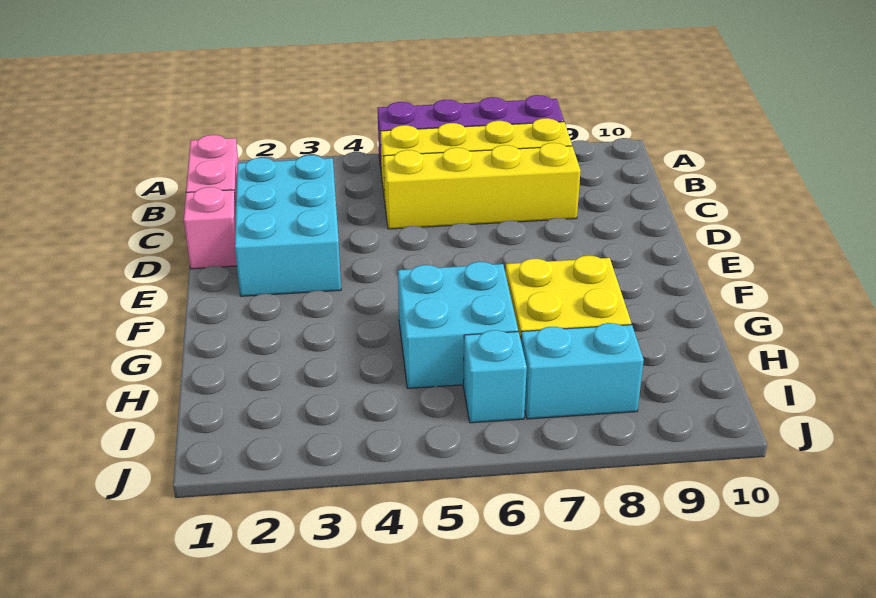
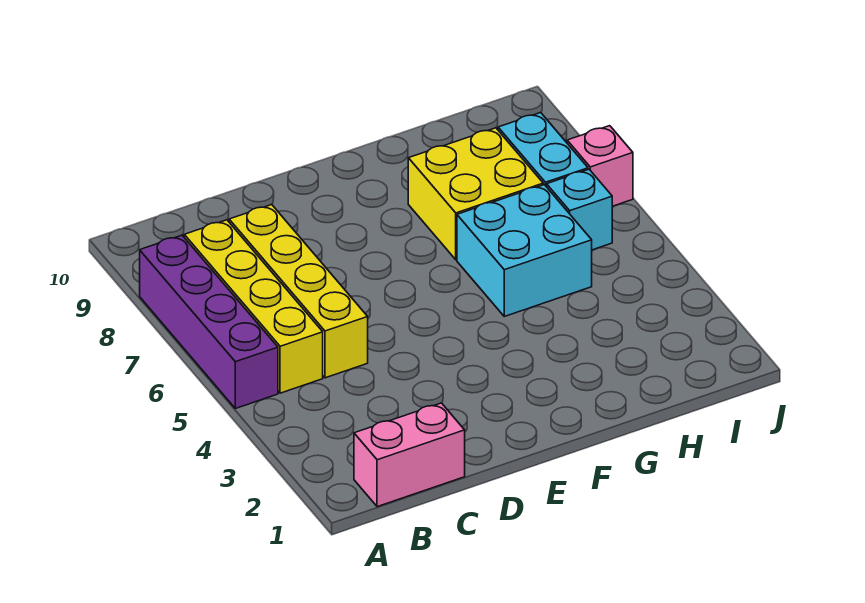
cyan brick C2:E3 level 1 -> none
pink brick D1 level 1 -> pink brick J7 level 1

